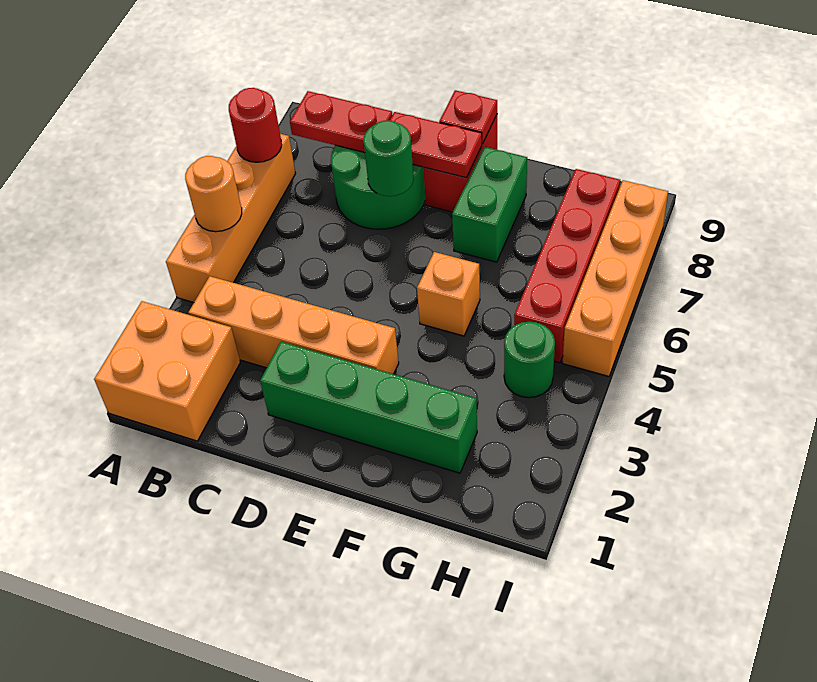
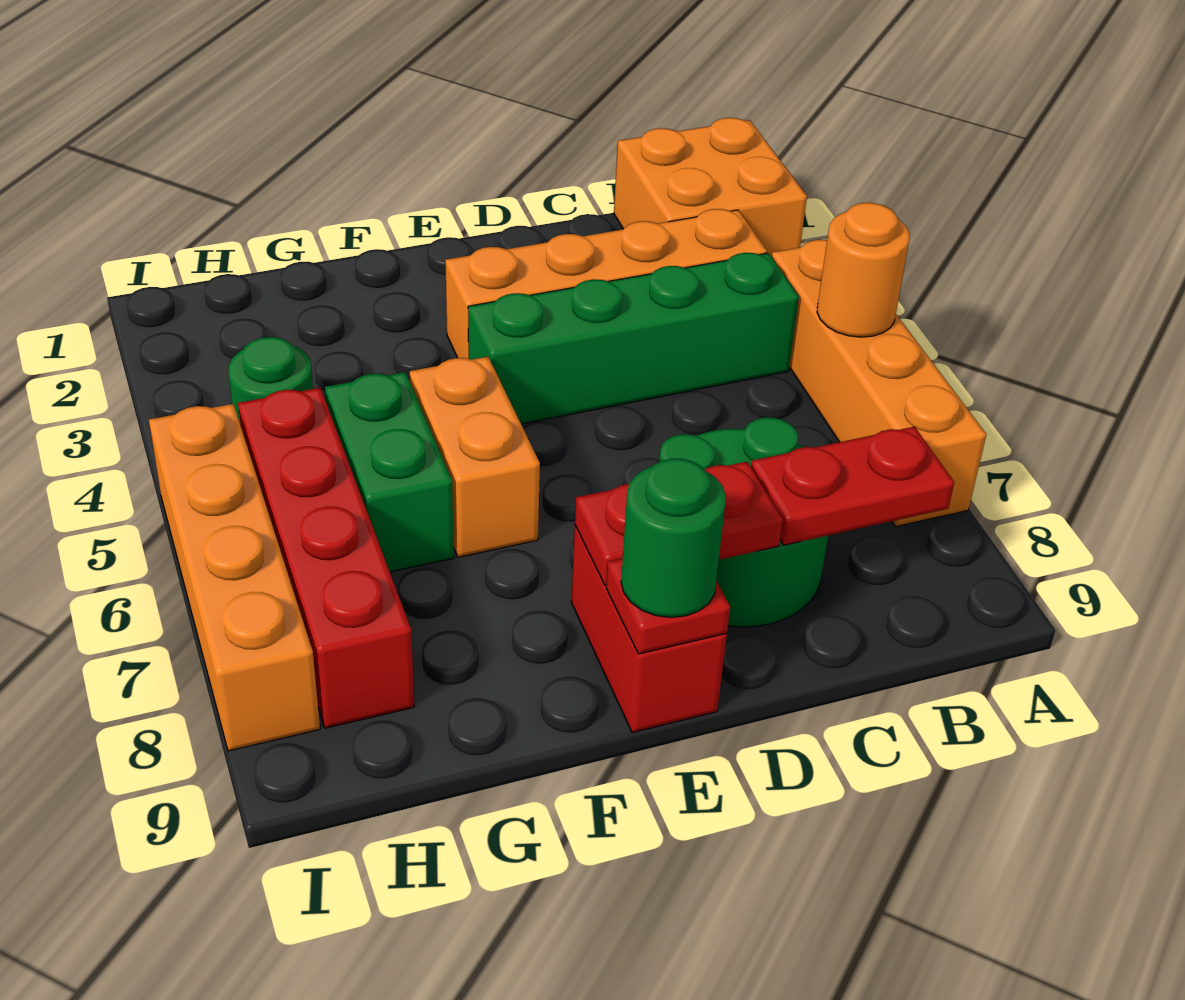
red round brick A7 level 2 -> none
green brick D2:G2 level 1 -> green brick B4:E4 level 1
green round brick D7 level 2 -> green round brick E9 level 3
orange brick F5 level 1 -> orange brick F5:F6 level 1
green brick F7:F8 level 1 -> green brick G5:G6 level 1

